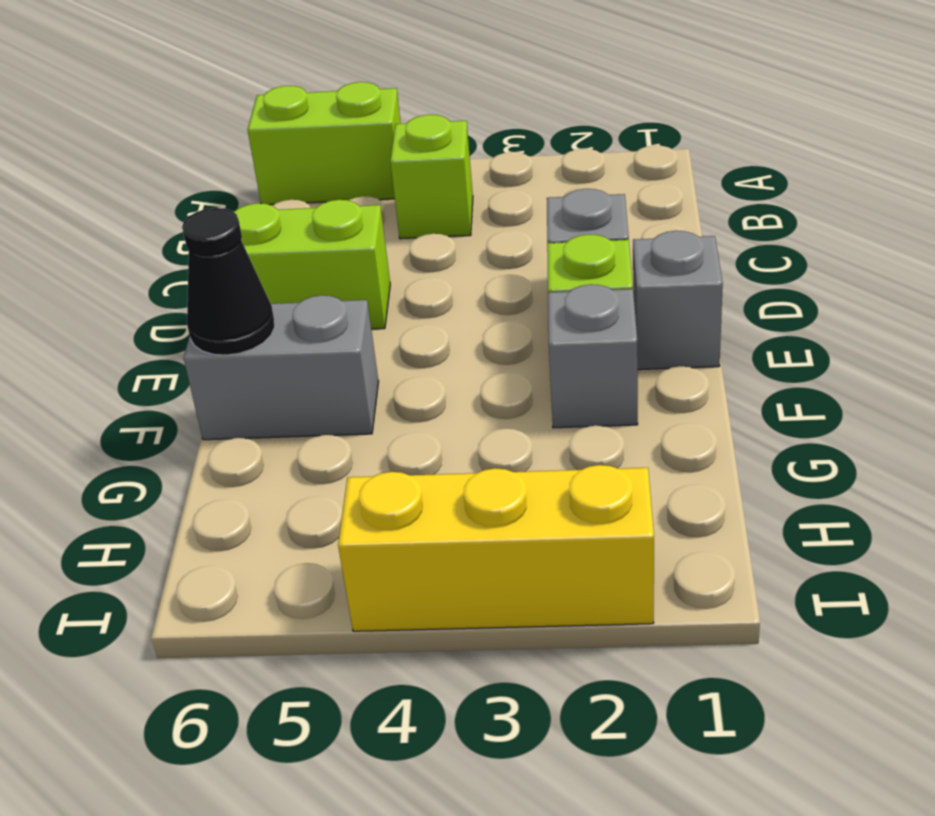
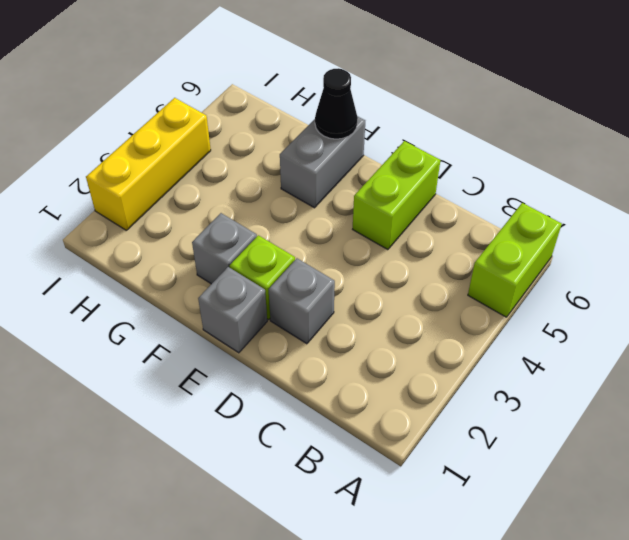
lime brick B4 level 1 -> none

